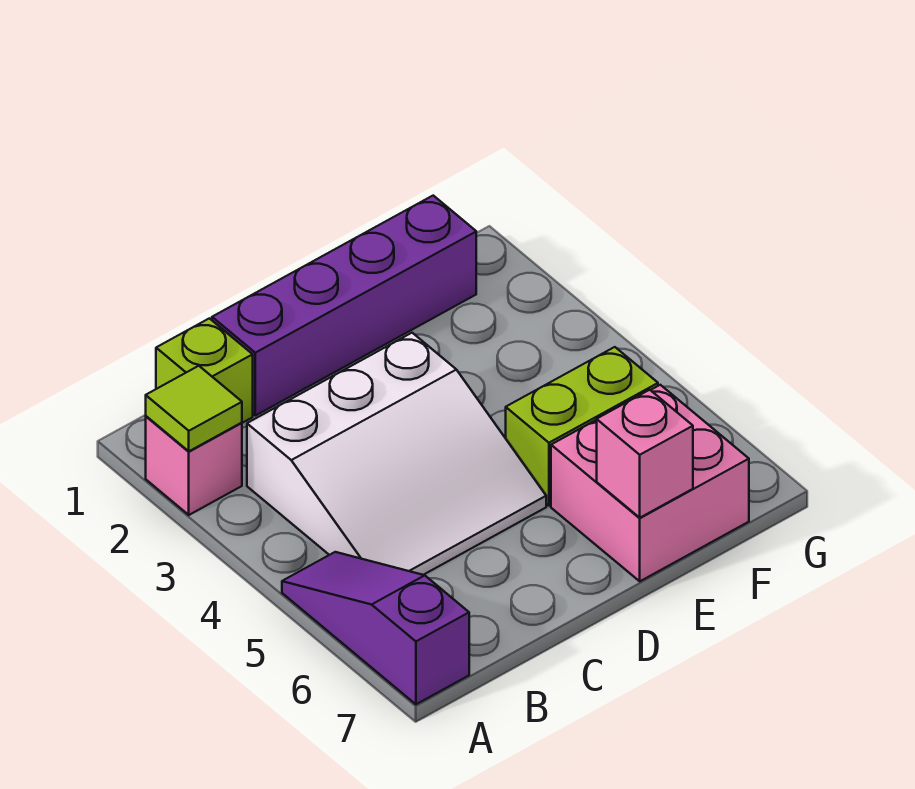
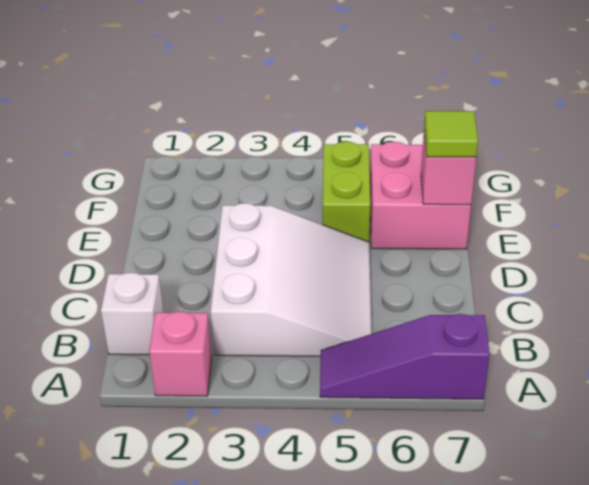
lime tile A2 level 2 -> lime tile E7 level 3
lime brick B1 level 1 -> white brick B1 level 1
purple brick C1:F1 level 1 -> none

